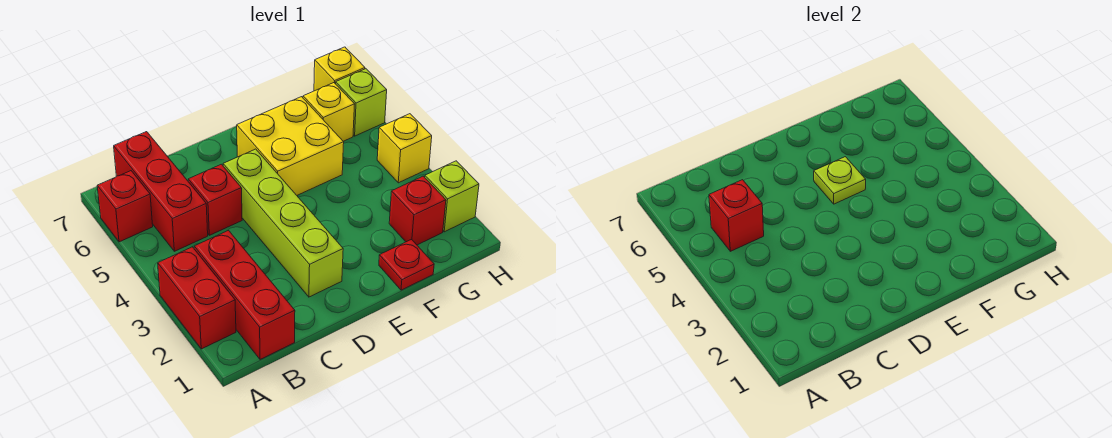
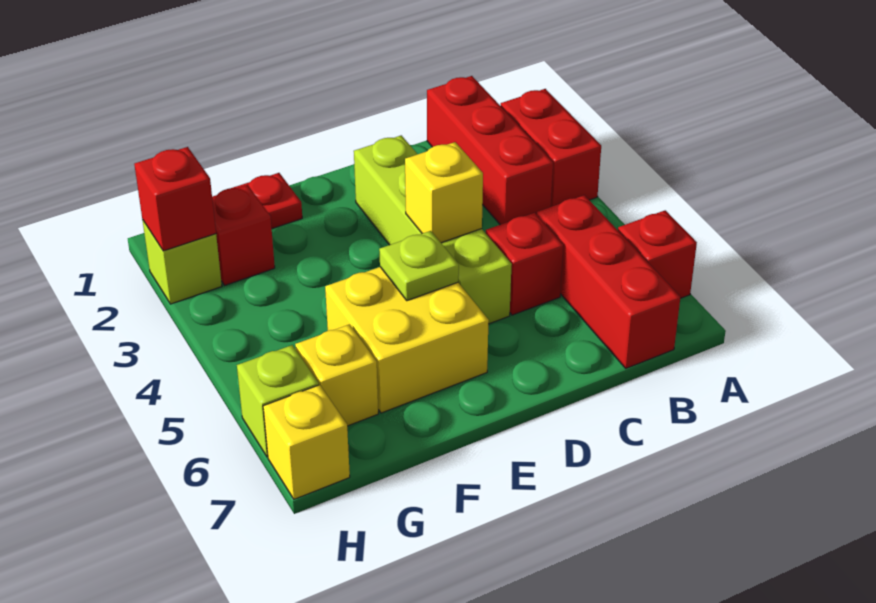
red brick B5 level 2 -> red brick H2 level 2
yellow brick H4 level 1 -> yellow brick D4 level 2

